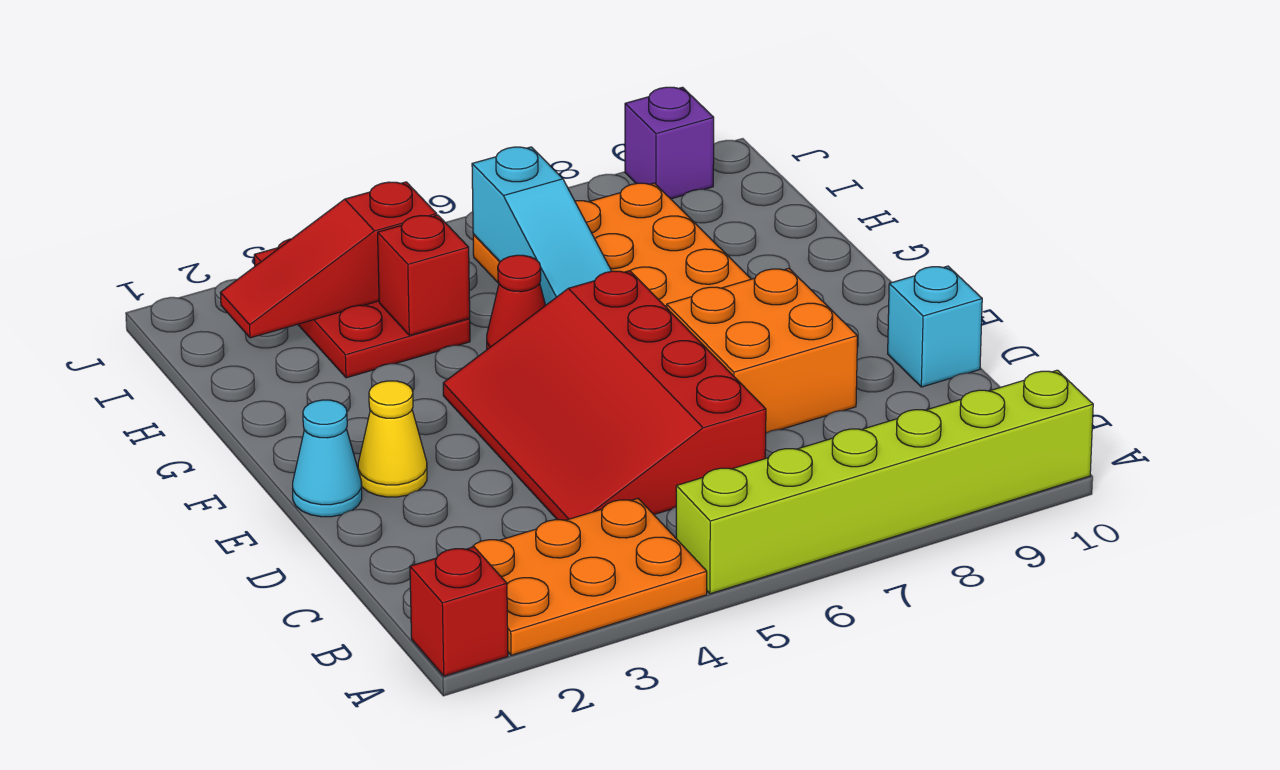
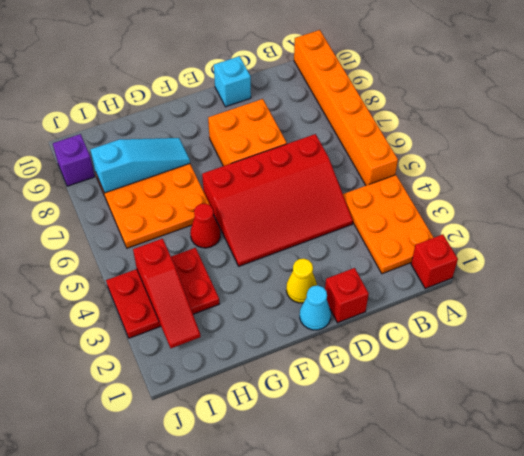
lime brick A5:A10 level 1 -> orange brick A5:A10 level 1
cyan slope G6:I6 level 2 top I -> cyan slope G8:I8 level 2 top I
red brick H4 level 2 -> red brick D1 level 1

